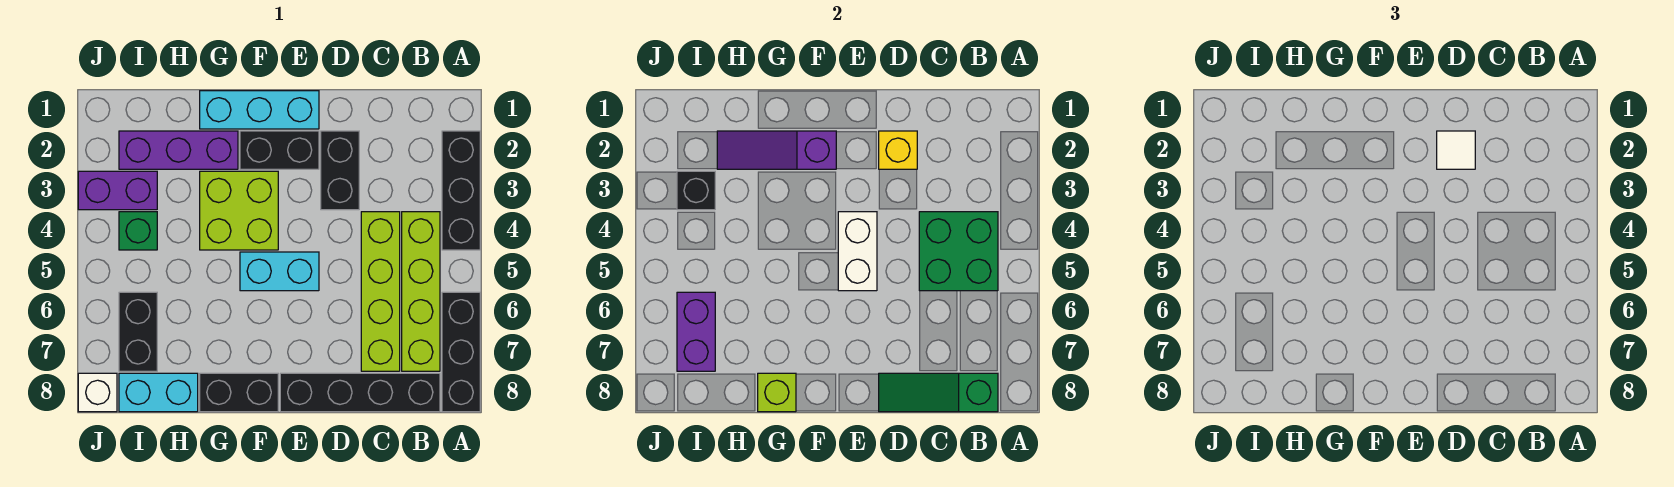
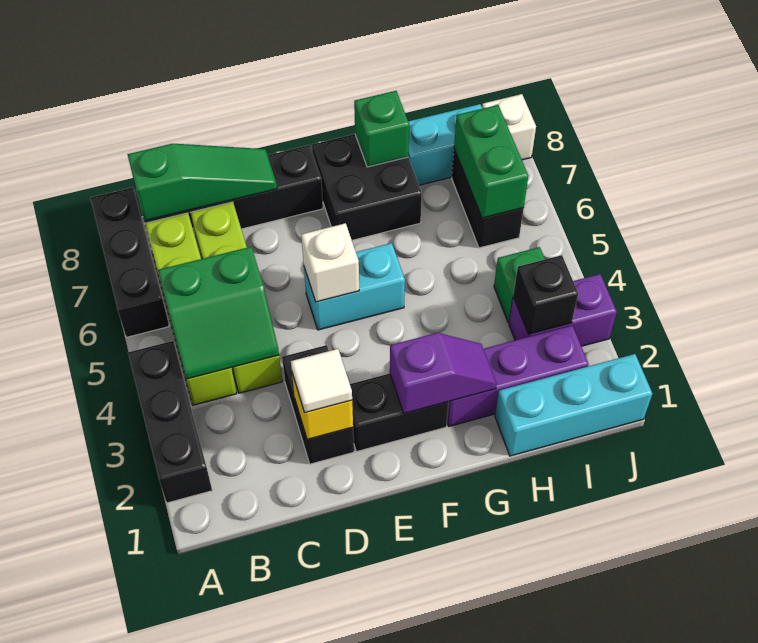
green brick B4:C5 level 2 -> green slope B4:C5 level 2 top 5
cyan brick E1:G1 level 1 -> cyan brick H1:J1 level 1
white brick E4:E5 level 2 -> white brick E5 level 2
purple slope F2:H2 level 2 top F -> purple slope F2:G2 level 2 top F
lime brick F3:G4 level 1 -> none
black brick F8:G8 level 1 -> black brick F7:G8 level 1
lime brick G8 level 2 -> green brick G8 level 2
purple brick I6:I7 level 2 -> green brick I6:I7 level 2

